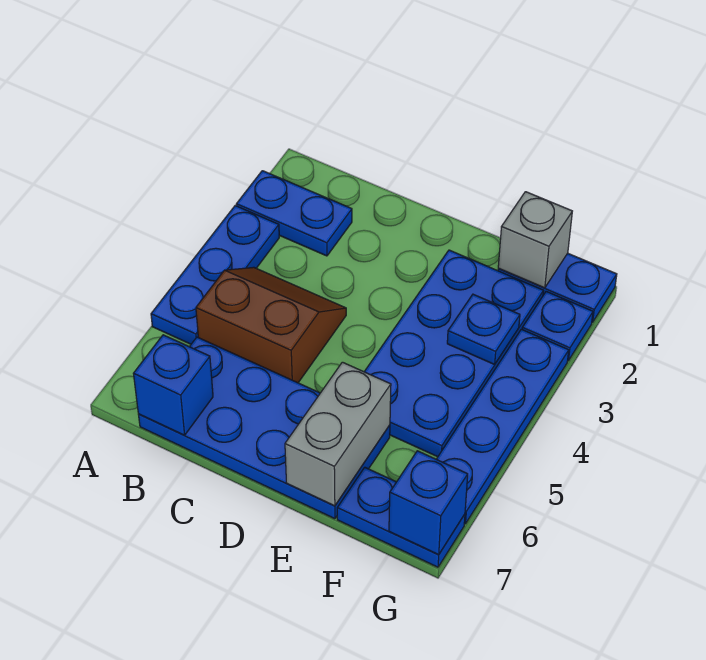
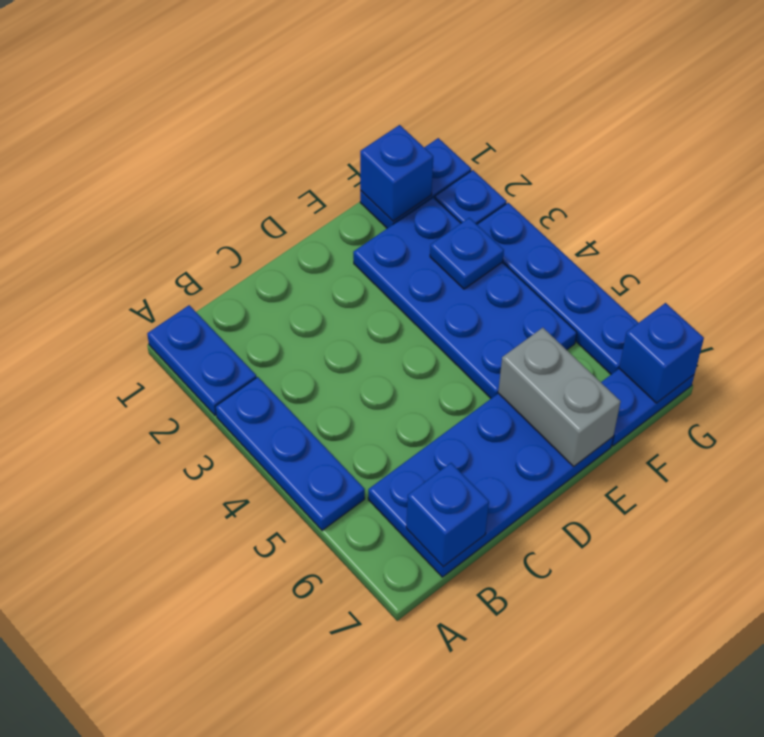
blue plate A2:B2 level 1 -> blue plate A1:A2 level 1
brown slope B4:C5 level 1 top 5 -> none
grey brick F1 level 2 -> blue brick F1 level 2

